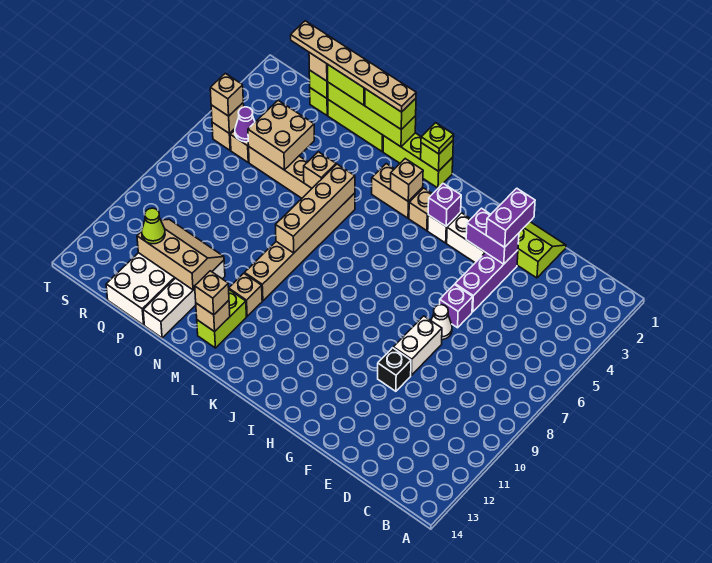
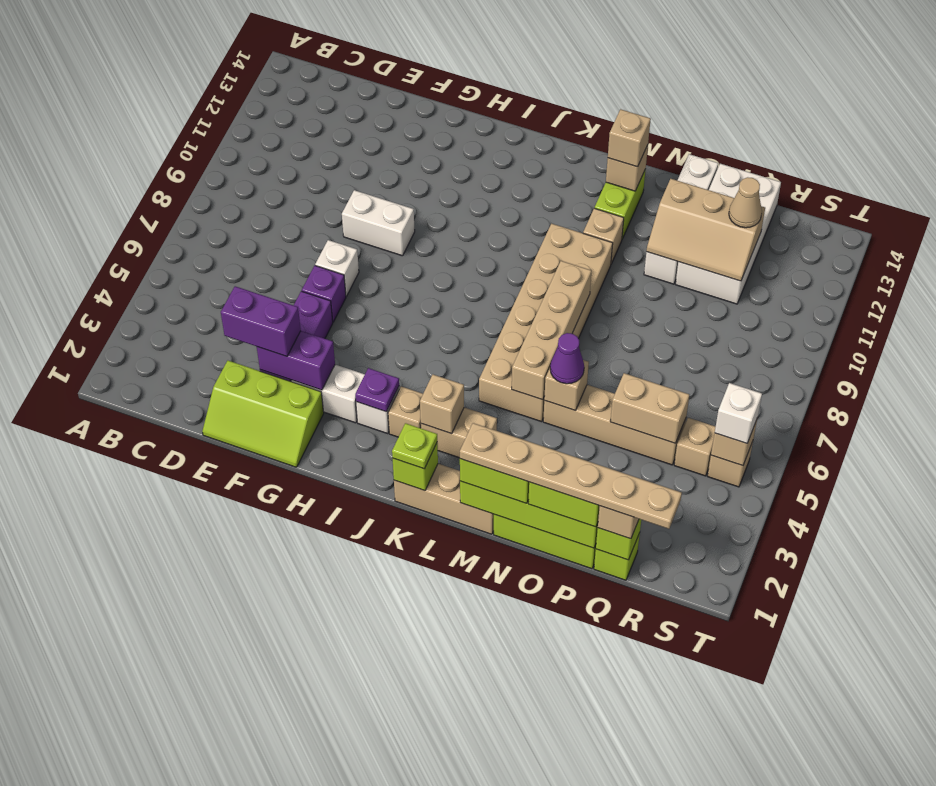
purple brick F2:F3 level 3 -> purple brick E3:F3 level 3
white cone F7 level 1 -> white brick F7 level 1
white brick F8:F9 level 1 -> white brick F9:G9 level 1
black brick F10 level 1 -> none
purple brick I3 level 2 -> purple plate I3 level 2
lime brick K1:M1 level 1 -> tan brick K1:M1 level 1
tan brick M5:M10 level 1 -> tan brick L5:M10 level 1
tan brick P4:Q5 level 2 -> tan brick P5:Q5 level 2
lime cone Q12 level 3 -> tan cone Q12 level 3
purple cone R5 level 2 -> purple cone N5 level 3
tan brick S5 level 3 -> white brick S5 level 3

